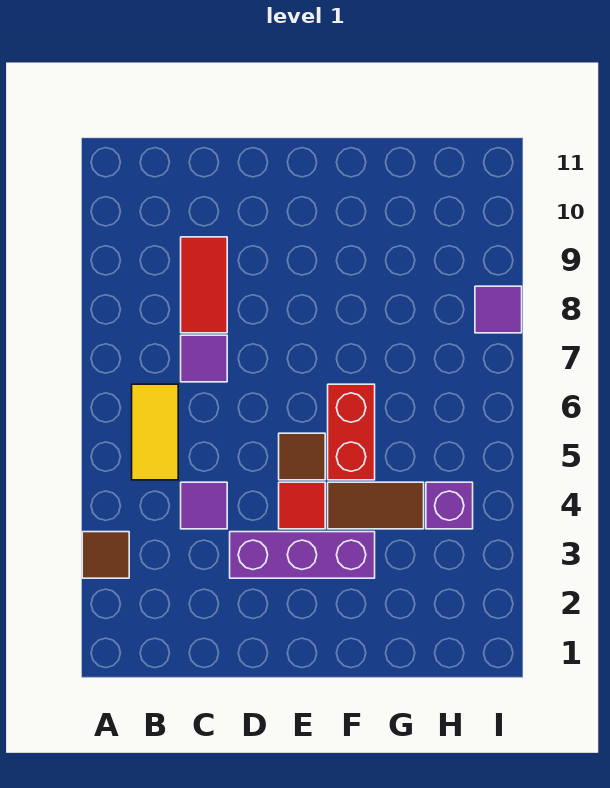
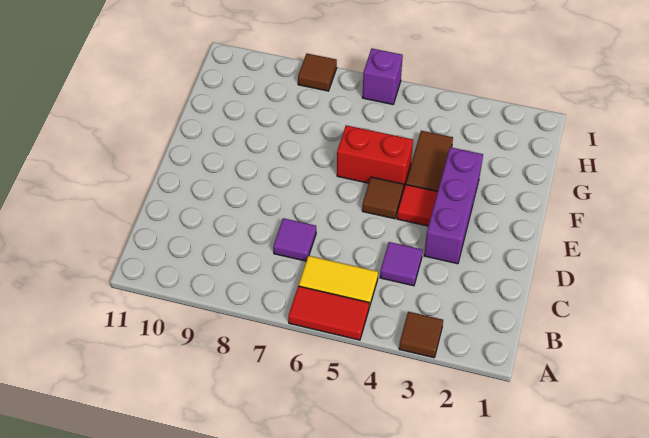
red tile C8:C9 level 1 -> red tile A5:A6 level 1
purple brick H4 level 1 -> purple brick I6 level 1
purple tile I8 level 1 -> brown tile I8 level 1

